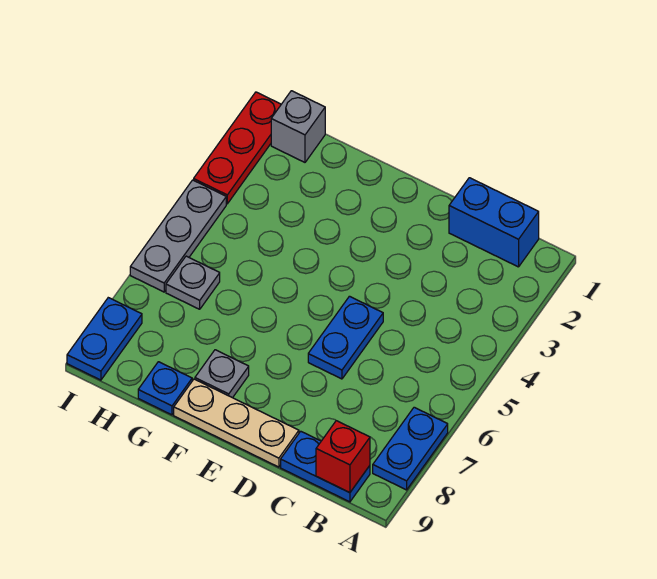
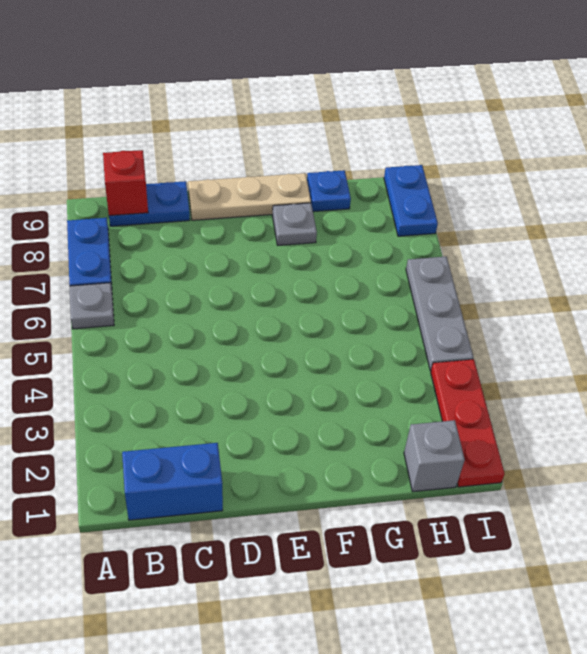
blue plate D5:D6 level 1 -> none
grey plate H6 level 1 -> grey plate A6 level 1

